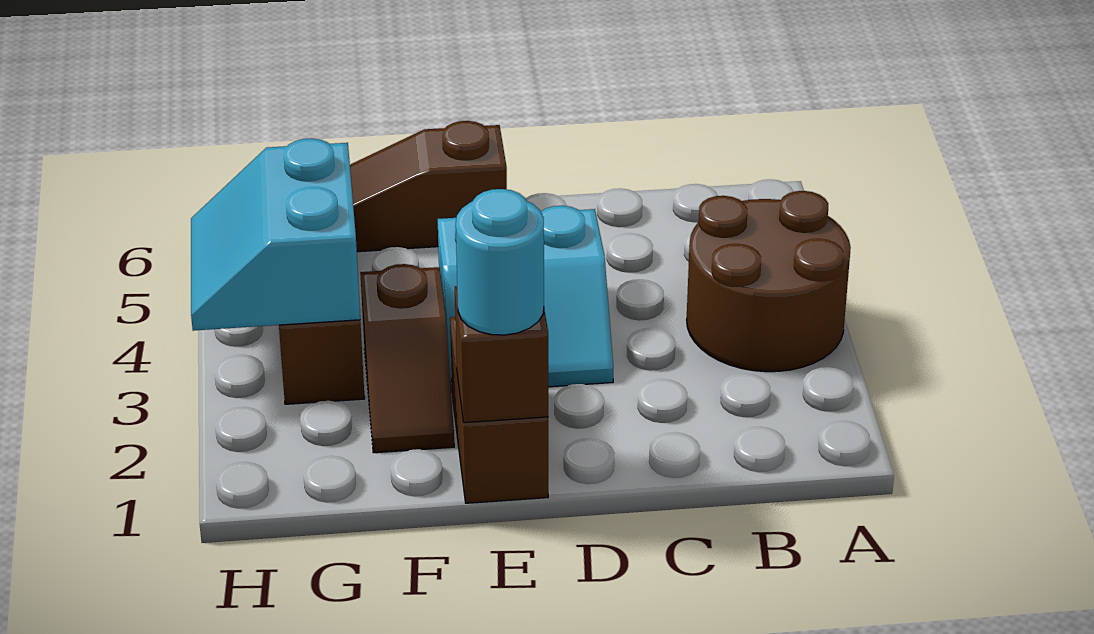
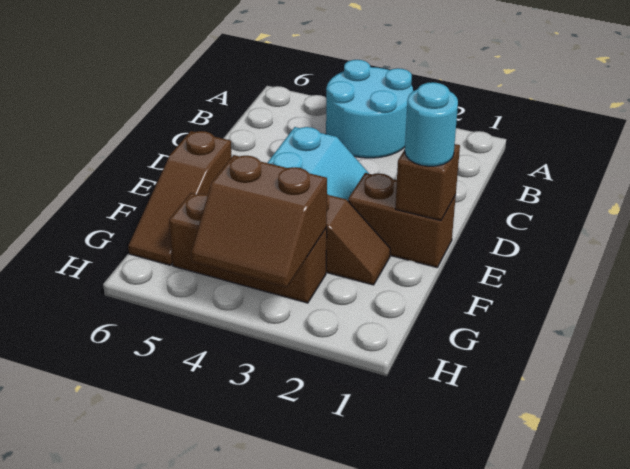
brown round brick A3:B4 level 1 -> cyan round brick A3:B4 level 1
cyan slope G3:H4 level 2 top G -> brown slope G3:H4 level 2 top G

